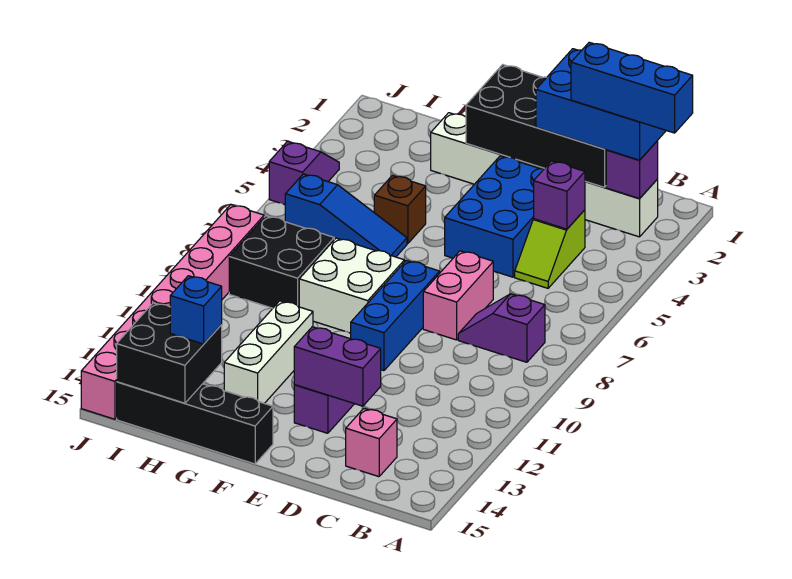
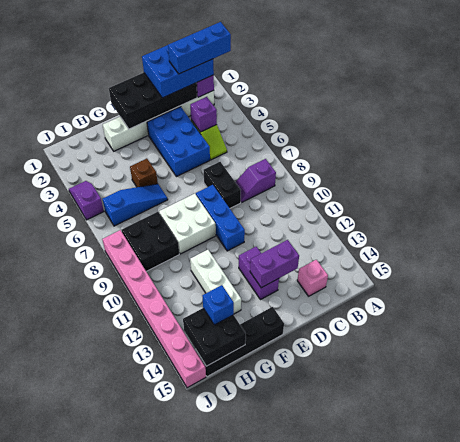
pink brick D7:D8 level 1 -> black brick D7:D8 level 1

